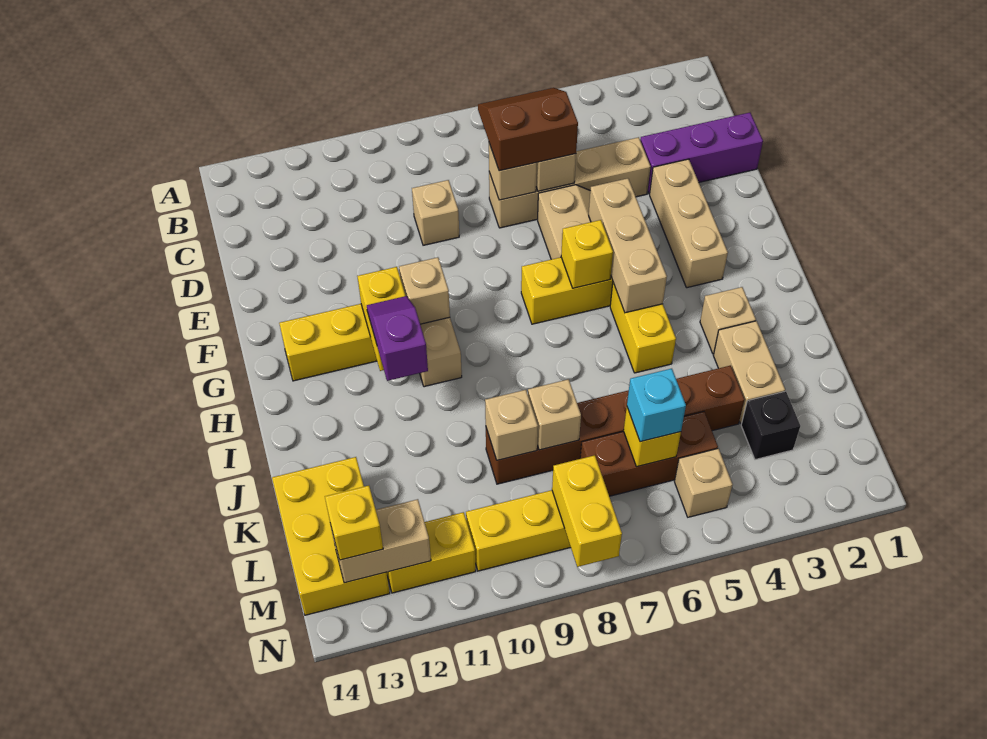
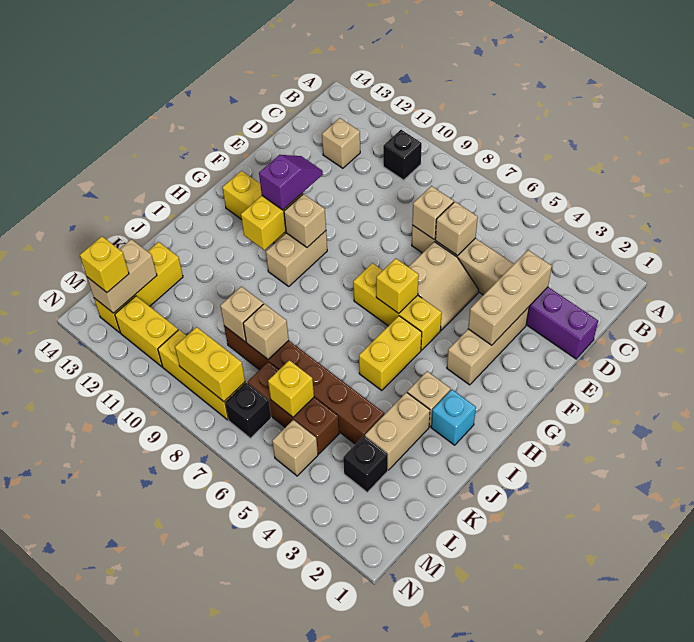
none -> black brick B10 level 1
brown slope C6:D7 level 3 top D -> none
tan brick D9 level 1 -> tan brick C12 level 1
tan brick F5:H5 level 2 -> tan brick D3:F3 level 2
purple slope H11:I11 level 3 top I -> purple slope F11:G11 level 3 top G
yellow brick K13:M14 level 1 -> yellow brick K13:M13 level 1
cyan brick L6 level 3 -> cyan brick I2 level 1
none -> black brick M7 level 1
yellow brick M8:N8 level 2 -> yellow brick M8:M9 level 2
tan brick M12:M13 level 2 -> tan brick L13:M13 level 2

